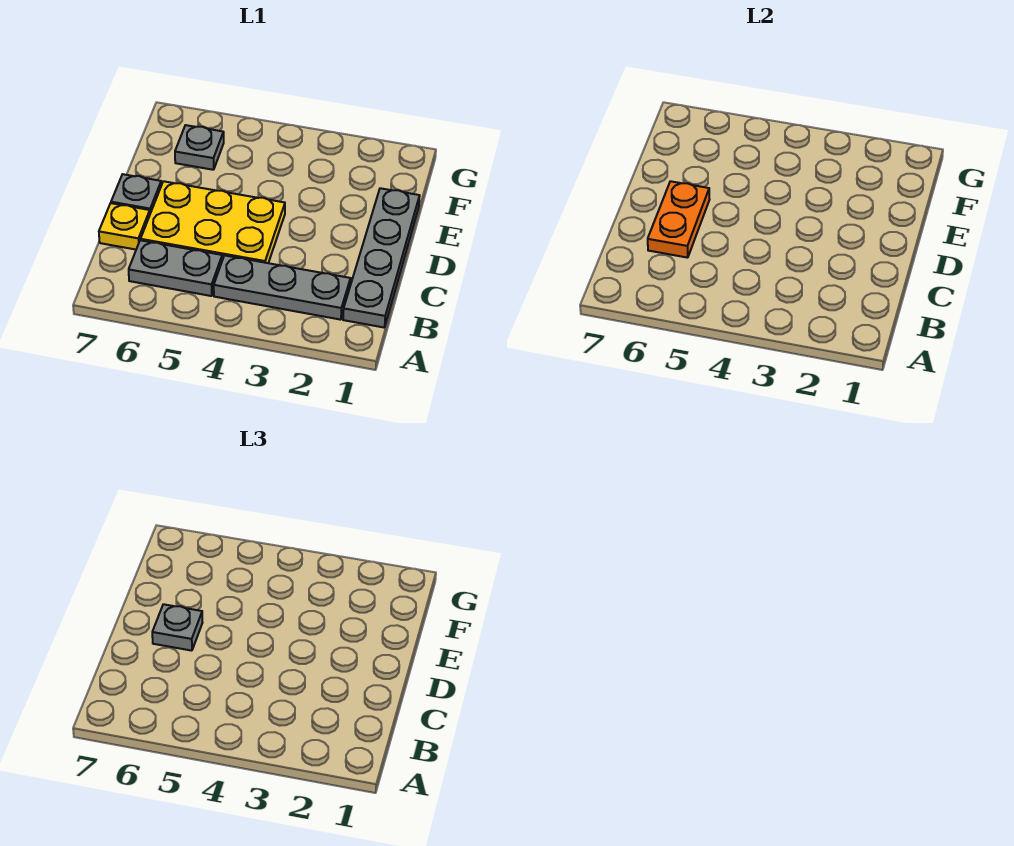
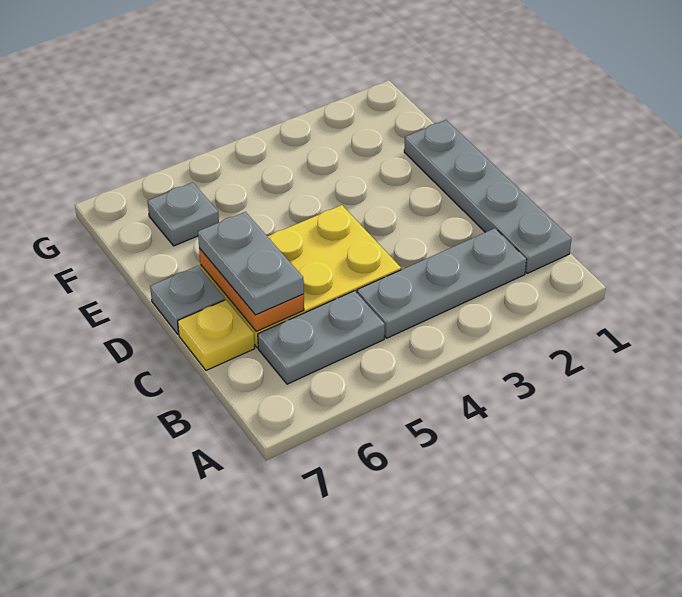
grey plate D6 level 3 -> grey plate C6:D6 level 3

